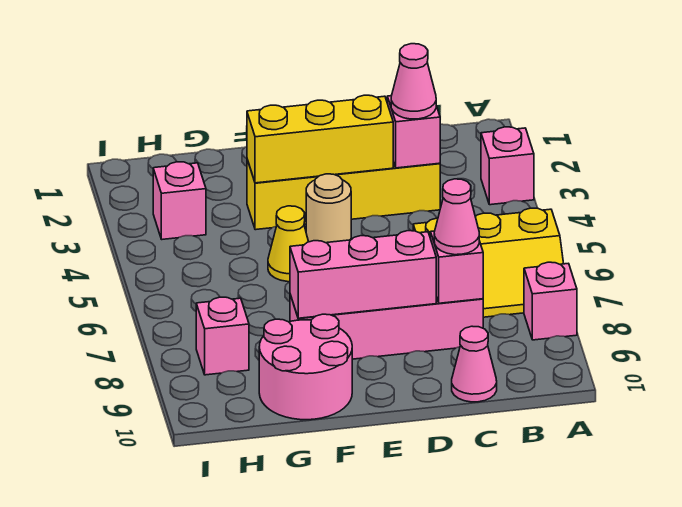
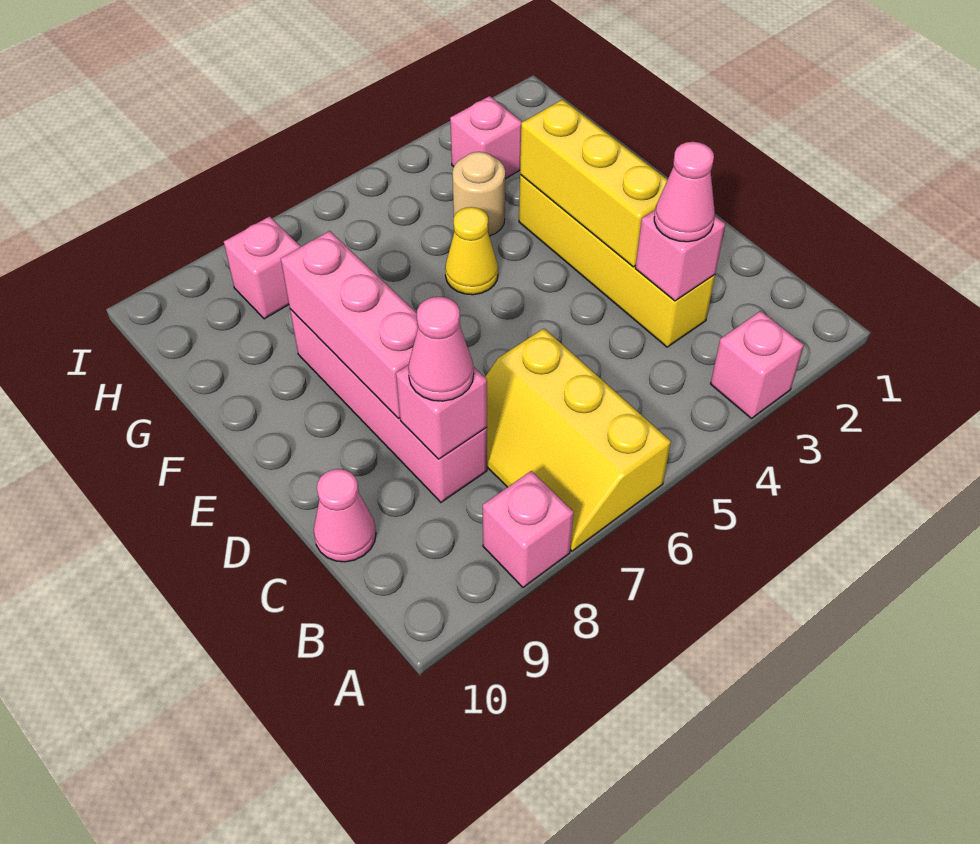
tan round brick E4 level 1 -> tan round brick G4 level 1
pink round brick F9:G10 level 1 -> none

